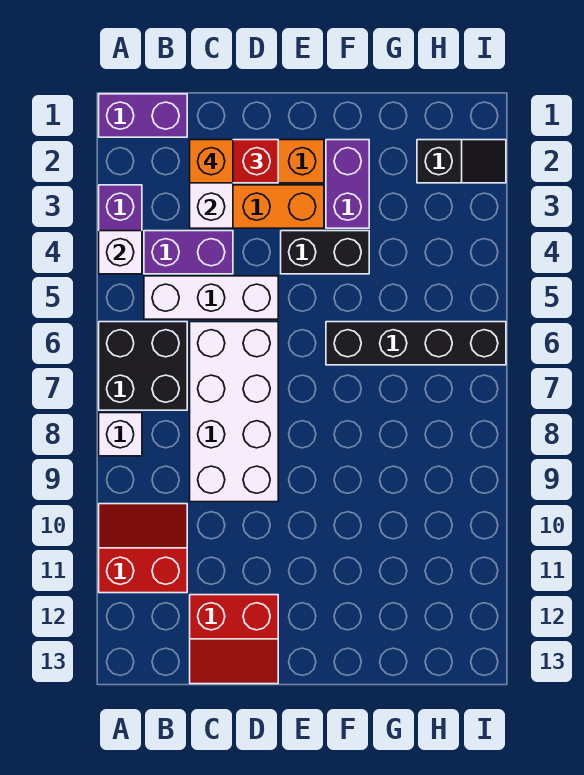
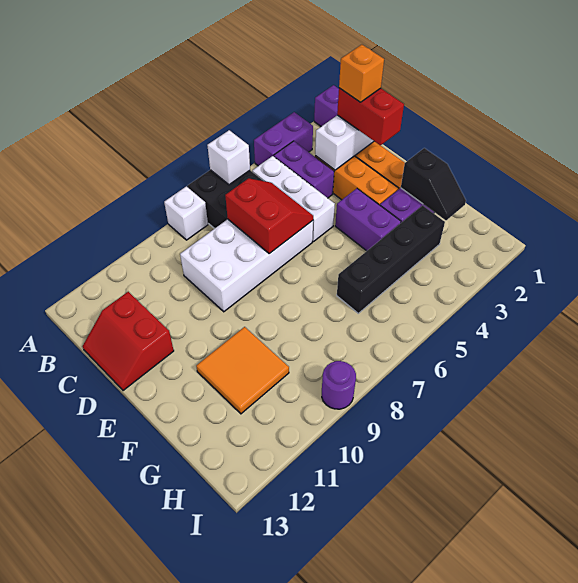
white brick A4 level 2 -> white brick A6 level 2
red slope A10:B11 level 1 top 11 -> red slope C6:D7 level 2 top 7
black brick E4:F4 level 1 -> purple brick E4:F4 level 1
black brick F6:I6 level 1 -> black brick G3:G6 level 1
none -> orange tile F10:G11 level 1
black slope H2:I2 level 1 top H -> black slope F2:G2 level 2 top F
none -> purple round brick I9 level 1

